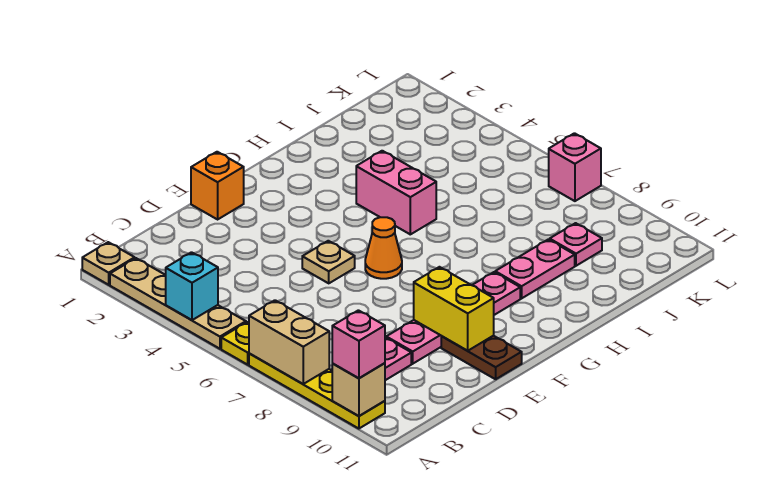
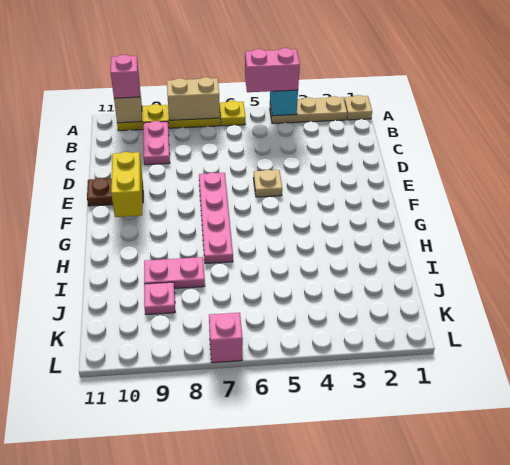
tan plate A2:A5 level 1 -> tan plate A2:A4 level 1
pink plate D9:G9 level 1 -> pink plate E7:H7 level 1
orange brick E1 level 1 -> none
yellow brick E9:E10 level 2 -> yellow brick E10:F10 level 2
orange cone F6 level 1 -> none
pink brick H4:H5 level 1 -> pink brick A4:A5 level 3
pink plate H9:I9 level 1 -> pink plate I8:I9 level 1

